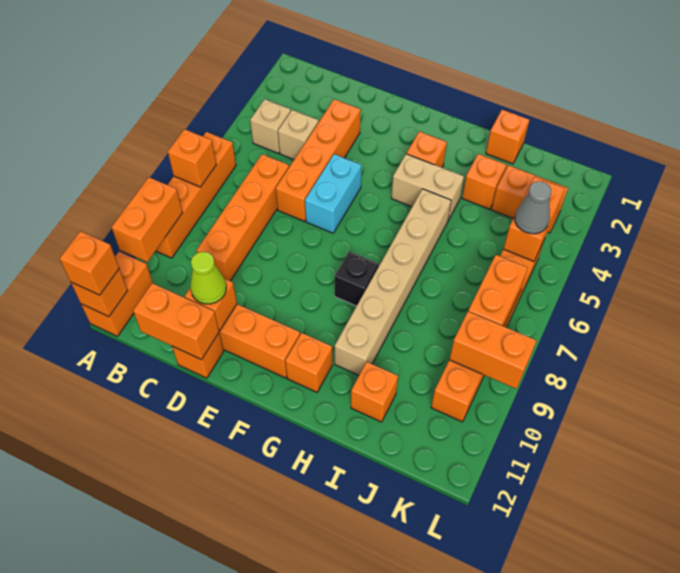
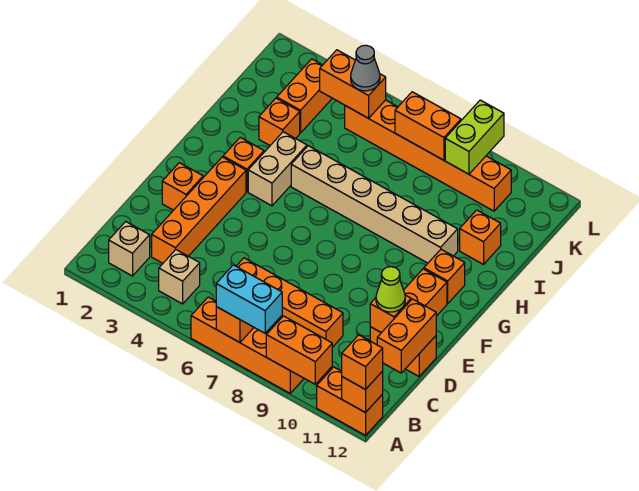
tan brick C4 level 1 -> tan brick B2 level 1
orange brick D3:D6 level 1 -> orange brick C3:F3 level 1
cyan brick E5:E6 level 1 -> cyan brick A7:A8 level 3
black brick G8 level 1 -> none
orange brick I1 level 1 -> orange brick E2 level 1
orange brick K9:L9 level 2 -> lime brick K9:L9 level 2

